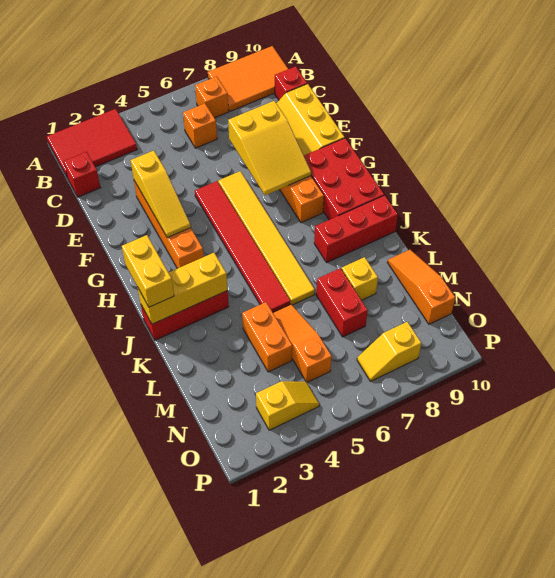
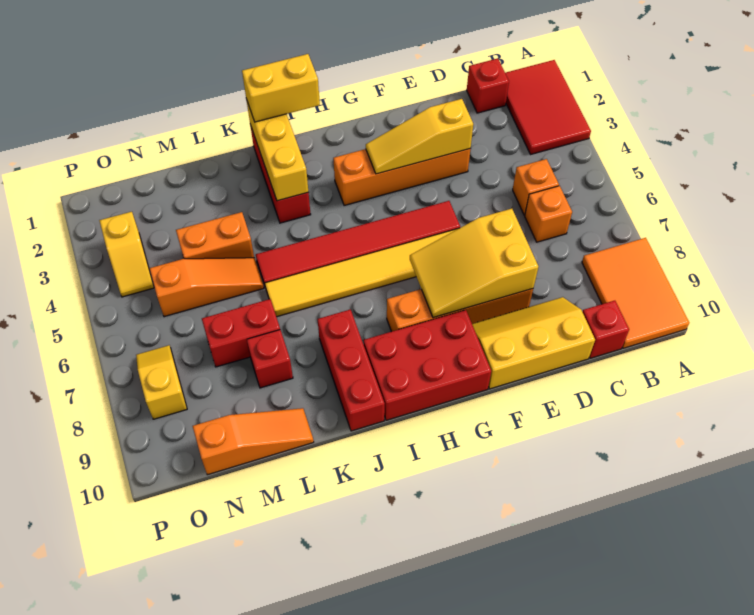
orange brick B7 level 1 -> orange brick C5 level 1
yellow brick L8 level 1 -> red brick L8 level 1

